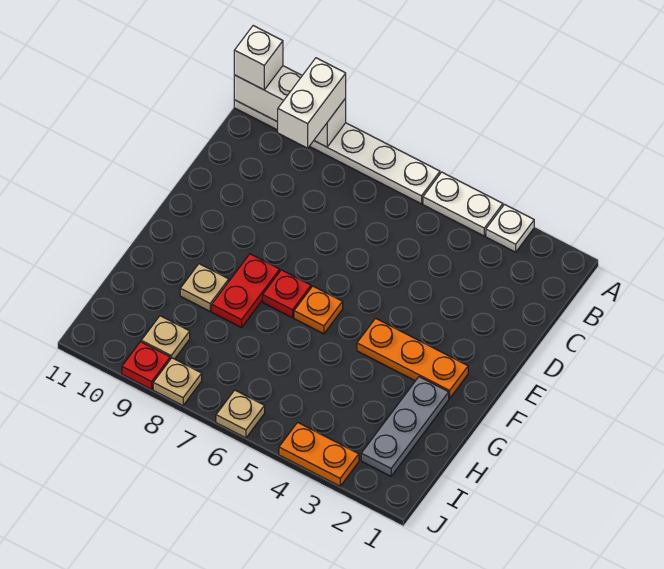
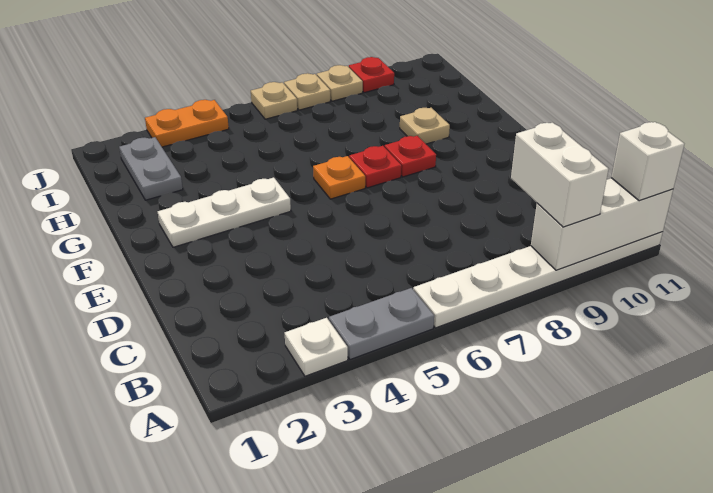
white plate A4:A5 level 1 -> grey plate A4:A5 level 1
orange plate F2:F4 level 1 -> white plate F2:F4 level 1
red plate F8:G8 level 1 -> red plate F8 level 1
grey plate G2:I2 level 1 -> grey plate H2:I2 level 1
tan plate I9 level 1 -> tan plate J7 level 1

